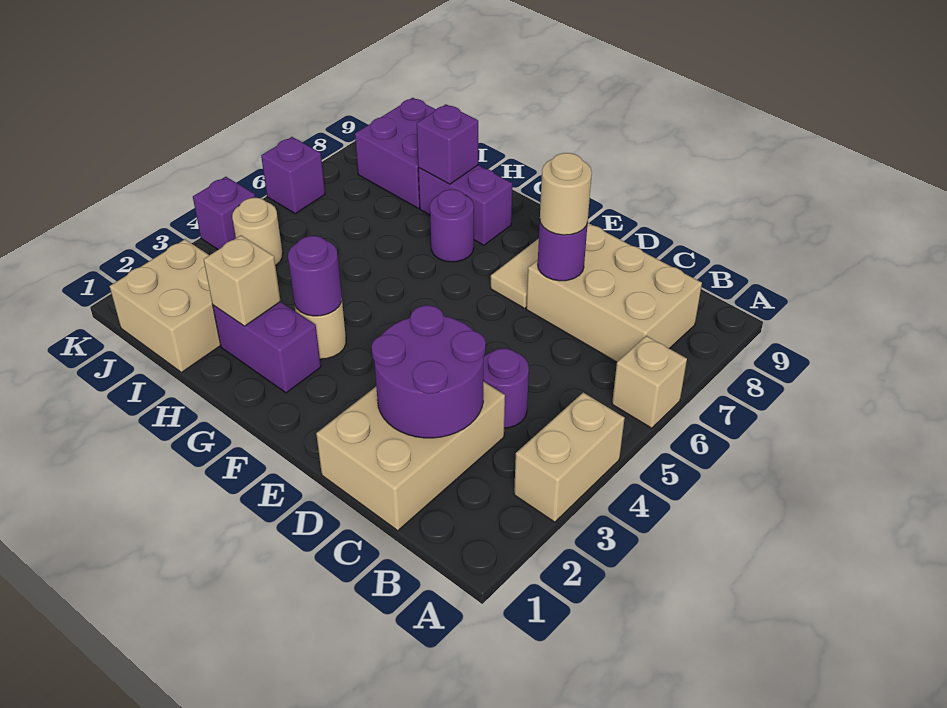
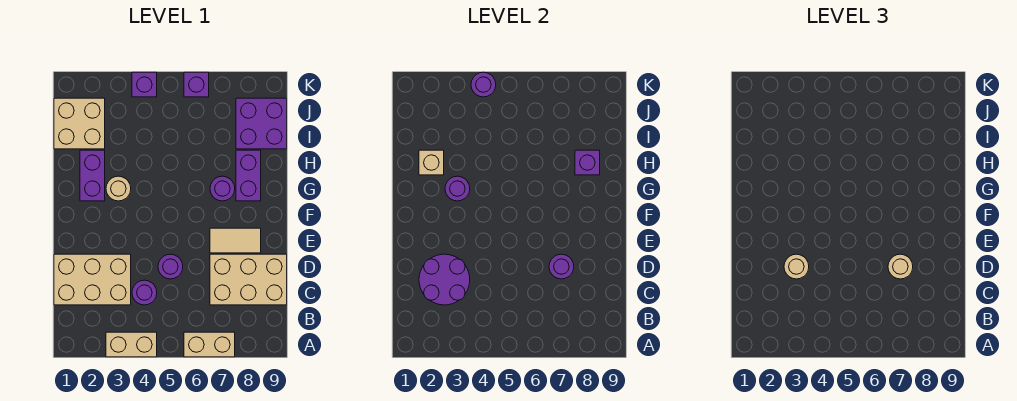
tan brick A6 level 1 -> tan brick A6:A7 level 1
tan brick B7:D8 level 1 -> tan brick C7:D9 level 1
none -> purple round brick D5 level 1
tan round brick J4 level 1 -> tan round brick D3 level 3
none -> purple round brick K4 level 2

